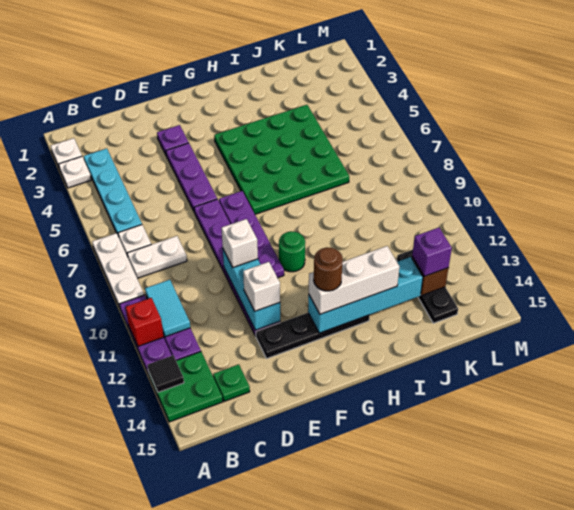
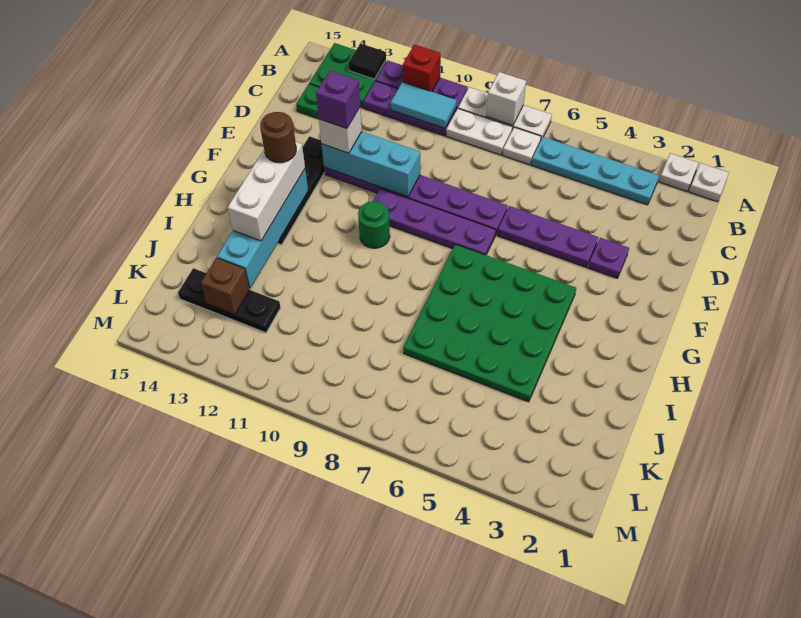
white plate A3 level 1 -> white plate A1 level 1
white plate B8:C8 level 1 -> white plate B8:B9 level 1
white brick E10 level 3 -> white brick A8 level 2
purple brick K13 level 3 -> purple brick E12 level 4

